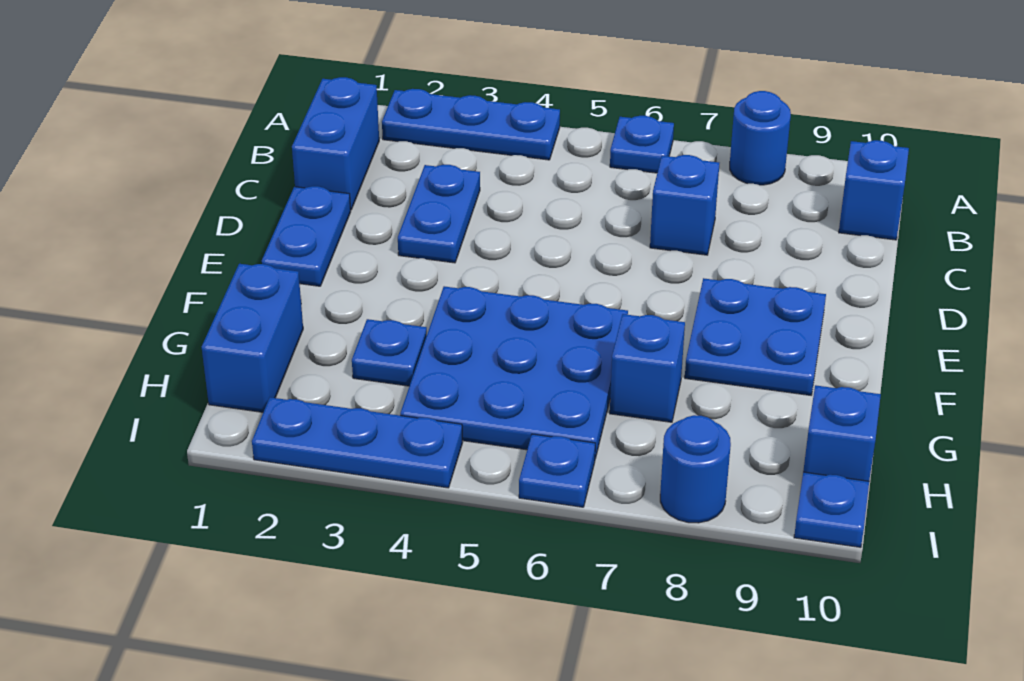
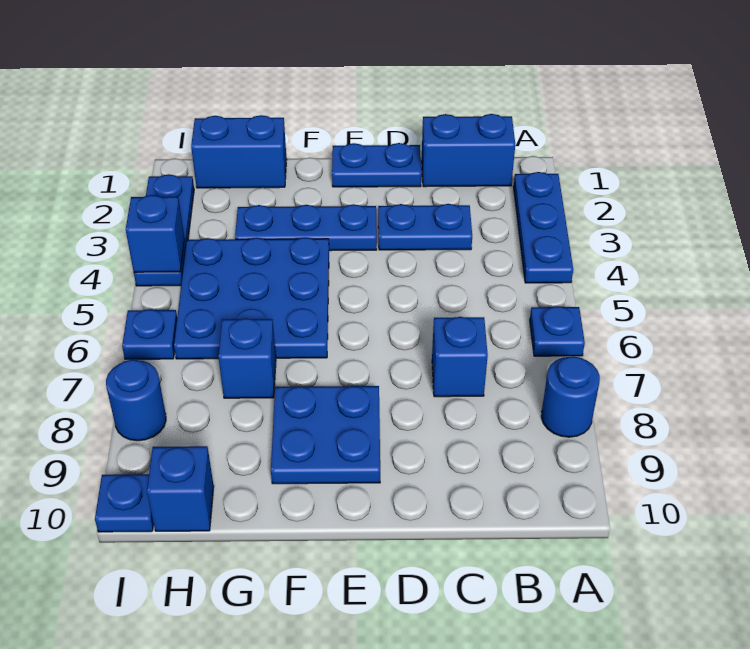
blue brick B10 level 1 -> blue brick I4 level 2
blue plate G3 level 1 -> blue plate E3:G3 level 1

